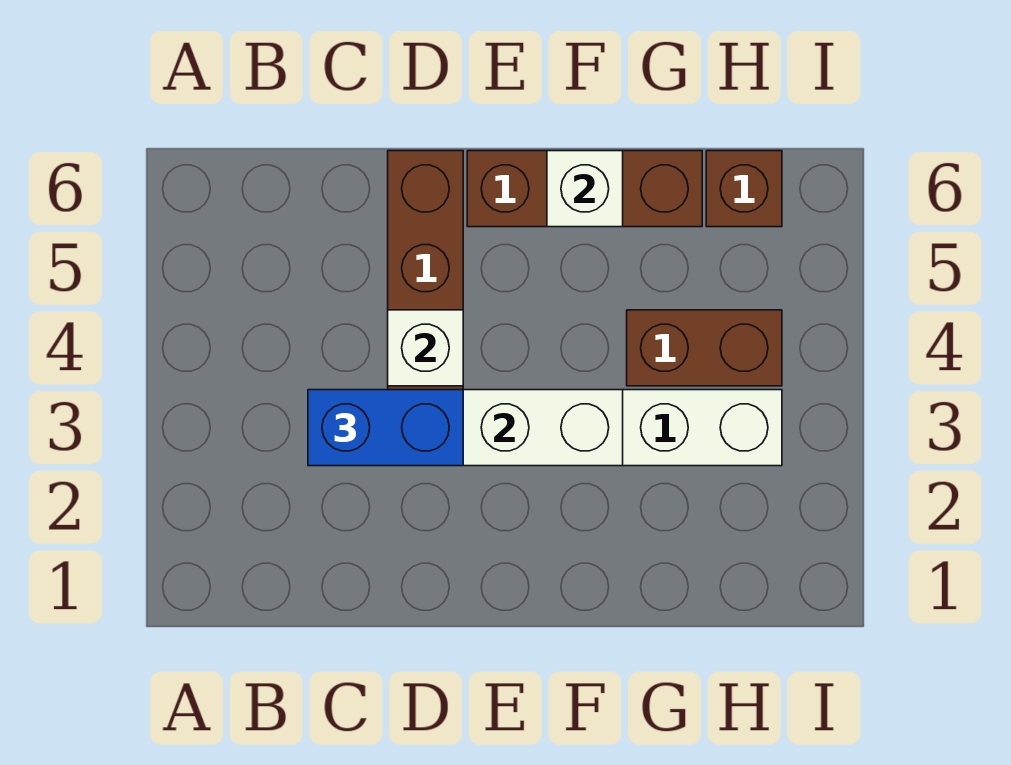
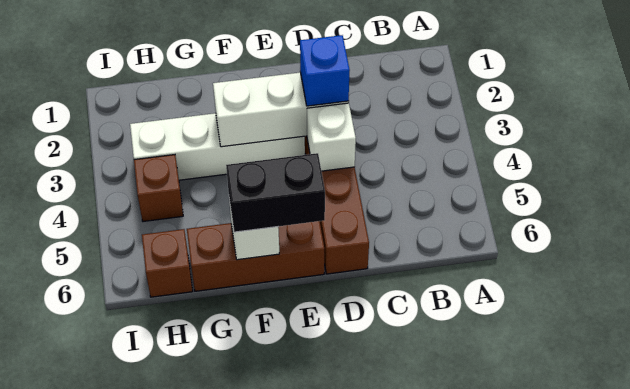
blue brick C3:D3 level 3 -> blue brick D3 level 3
none -> black brick E6:F6 level 3
brown brick G4:H4 level 1 -> brown brick H4 level 1

